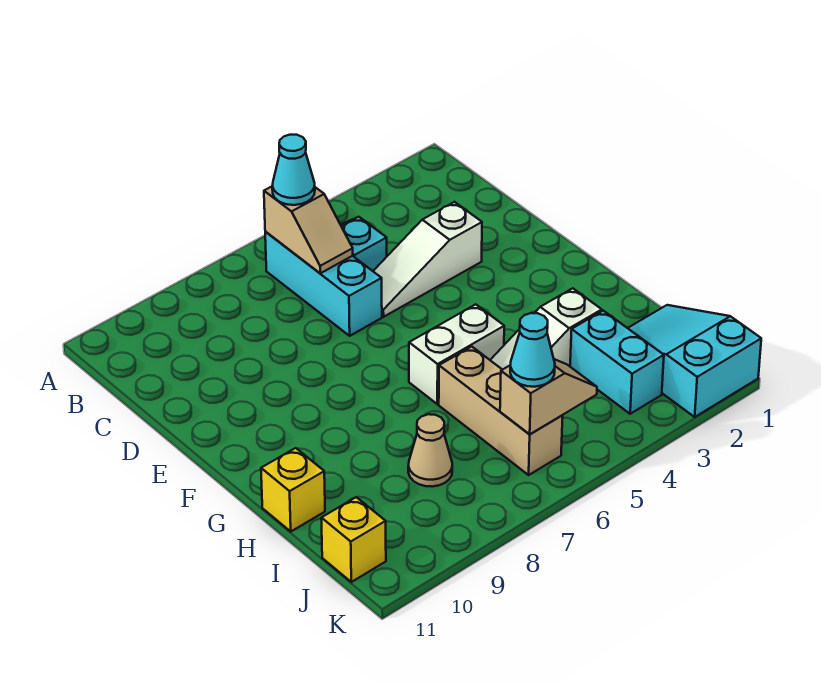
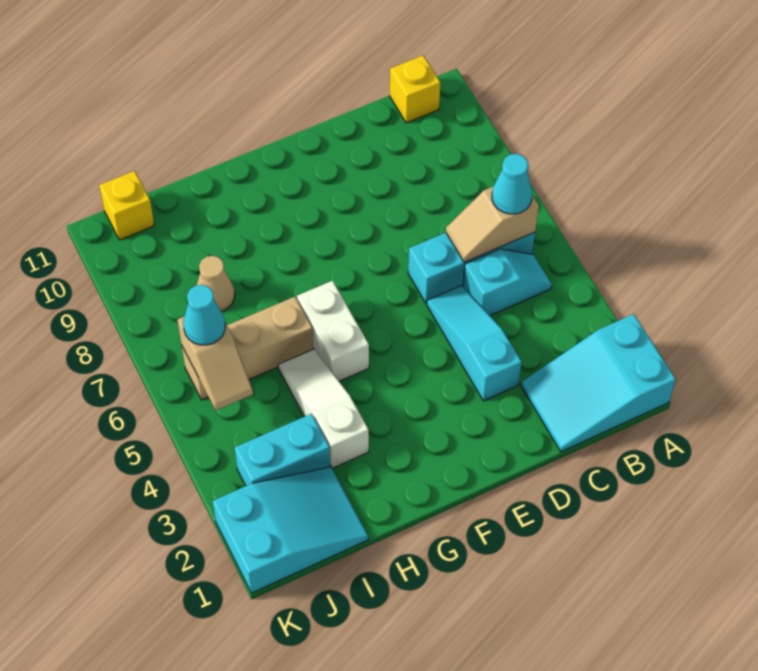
none -> cyan slope A1:C2 level 1 top A
white slope D3:D5 level 1 top 3 -> cyan slope D3:D5 level 1 top 3
yellow brick H11 level 1 -> yellow brick B11 level 1

